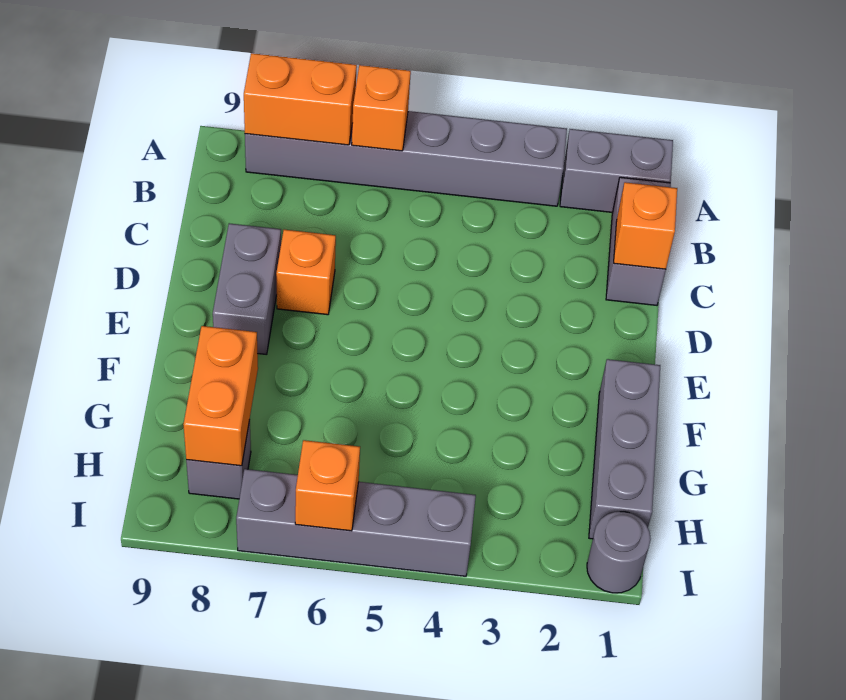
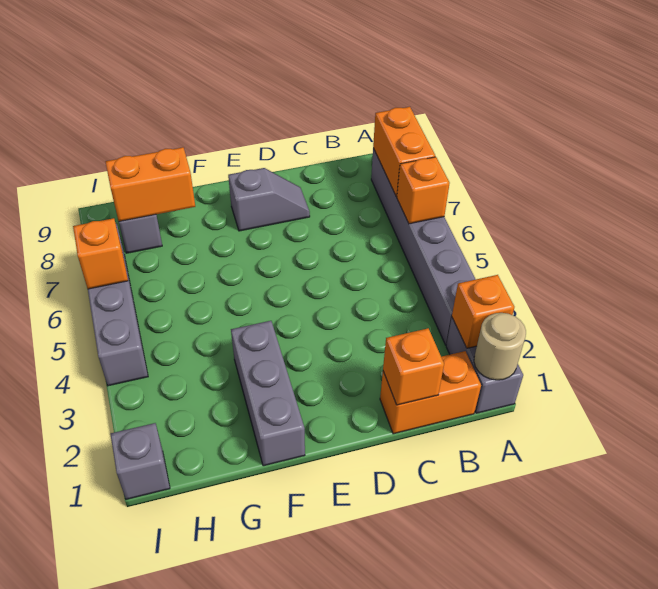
none -> tan round brick A1 level 2
grey brick B1:C1 level 1 -> orange brick B1:C1 level 1
orange brick D7 level 1 -> orange brick A2 level 2
grey brick D8:E8 level 1 -> grey slope D8:E8 level 1 top E
grey brick F1:H1 level 1 -> grey brick F1:F3 level 1
grey round brick I1 level 1 -> grey brick I1 level 1

